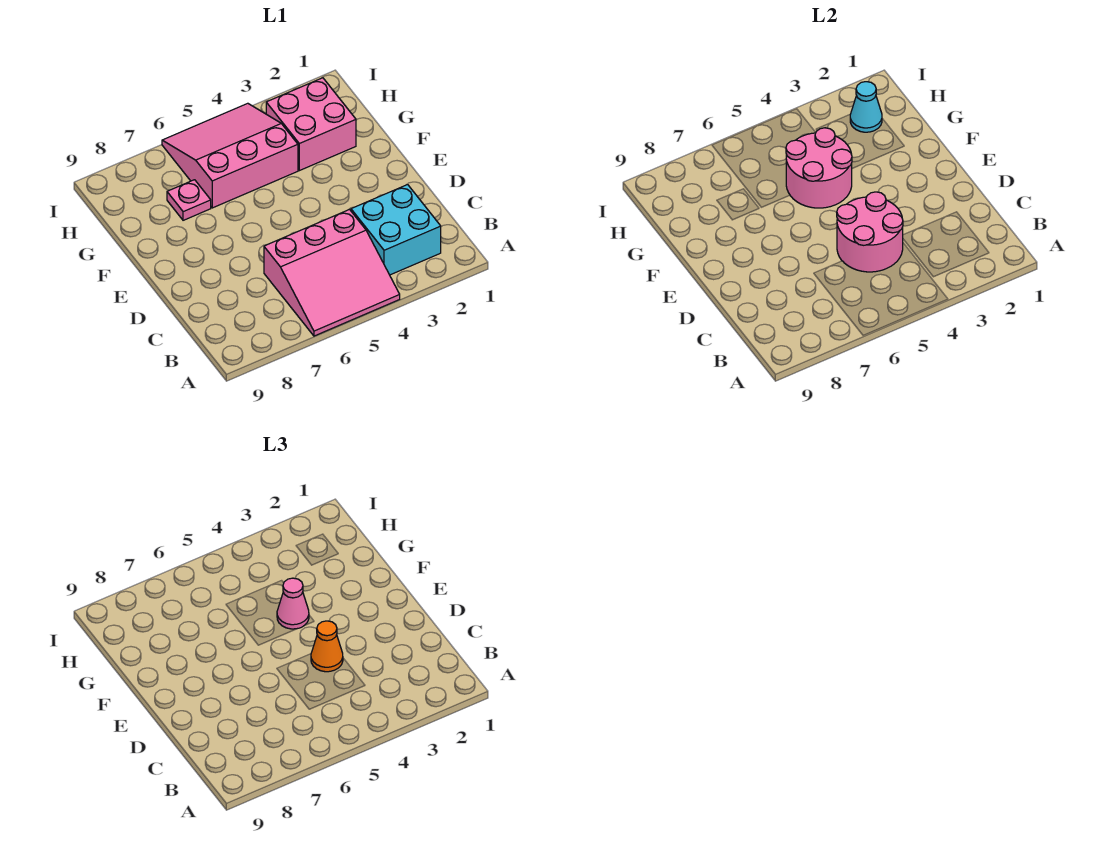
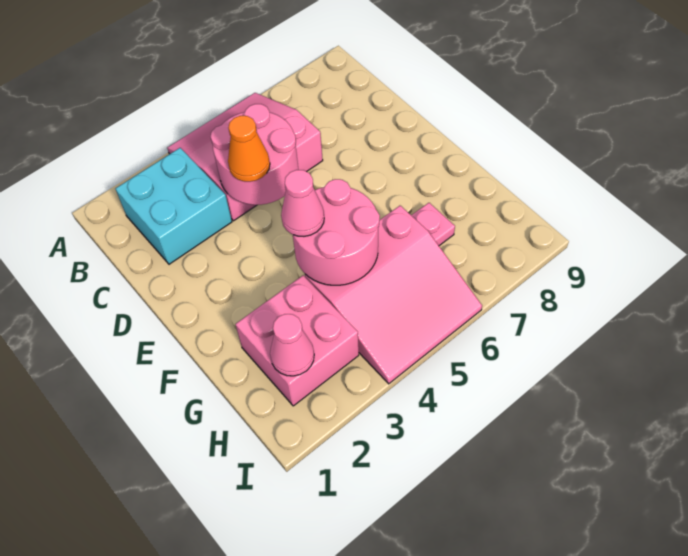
cyan cone H2 level 2 -> pink cone H2 level 2

